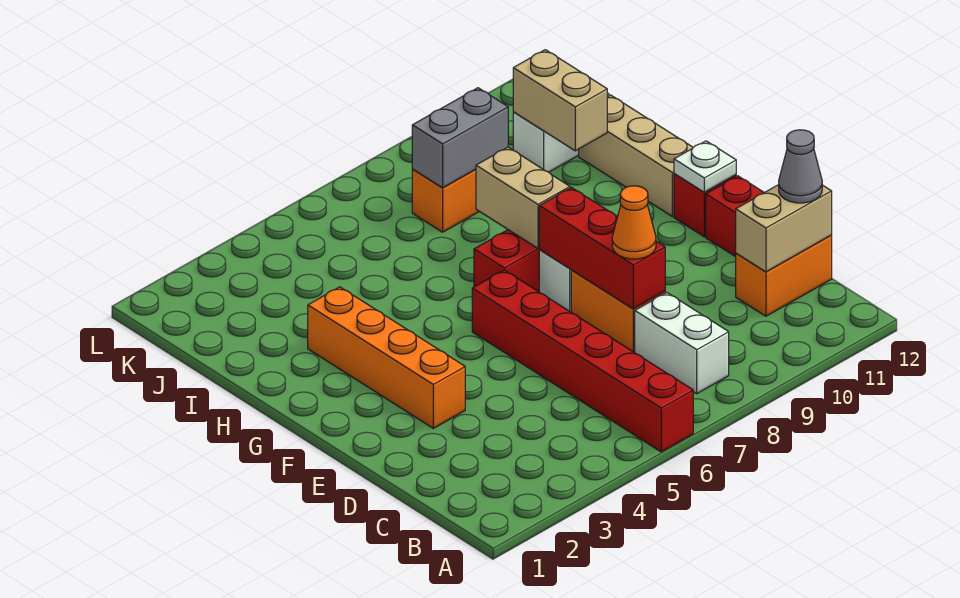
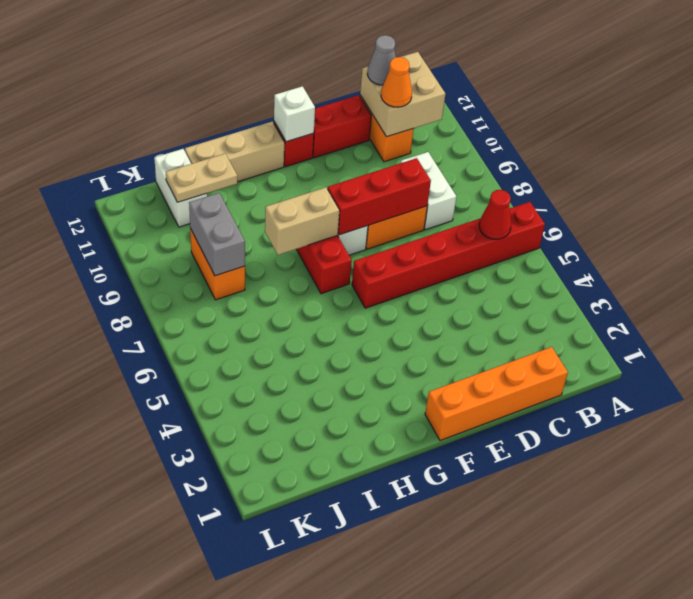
none -> red cone B6 level 2
white brick B8:C8 level 1 -> white brick C8:C9 level 1
tan brick C11:C12 level 2 -> tan brick B11:C12 level 2
orange cone D8 level 3 -> orange cone C11 level 3
orange brick E3:H3 level 1 -> orange brick C1:F1 level 1
white plate F12 level 2 -> white brick F12 level 2
tan brick I11:J11 level 2 -> tan plate I11:J11 level 2

